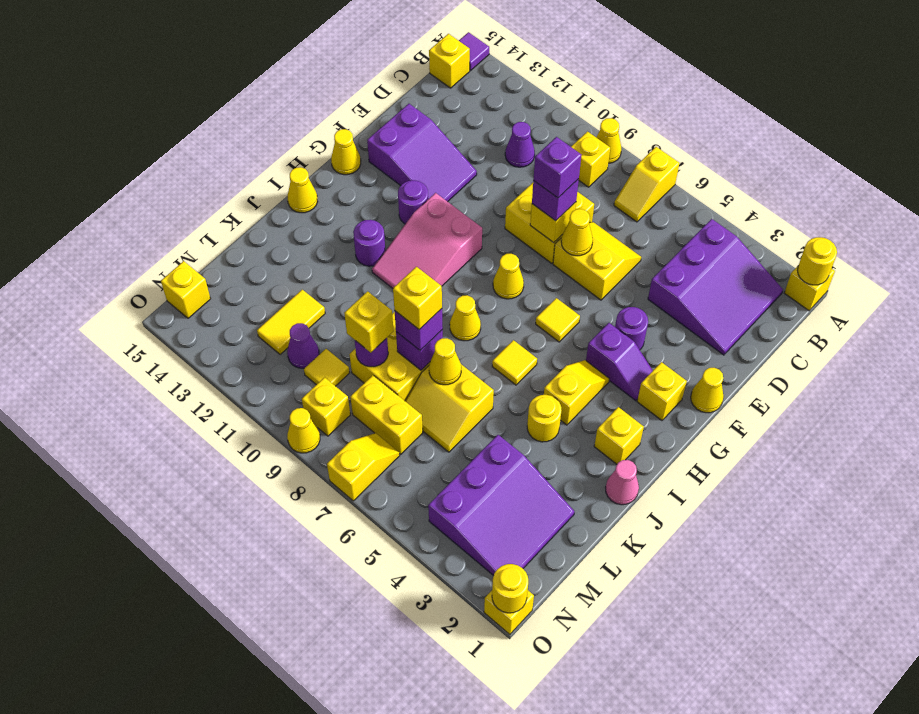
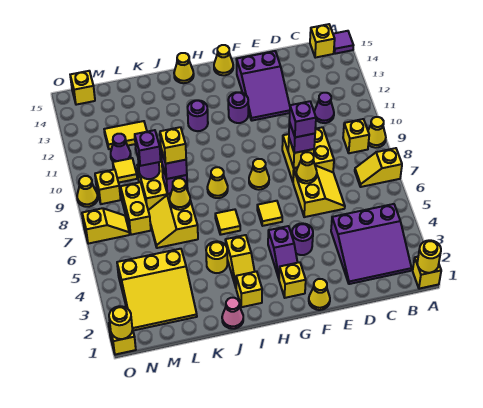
pink slope G10:I11 level 1 top G -> none
yellow slope H4:I4 level 1 top I -> yellow slope I3:I4 level 1 top 4
purple slope L2:N4 level 1 top 4 -> yellow slope L2:N4 level 1 top 4
yellow brick L9 level 3 -> purple brick L9 level 3

